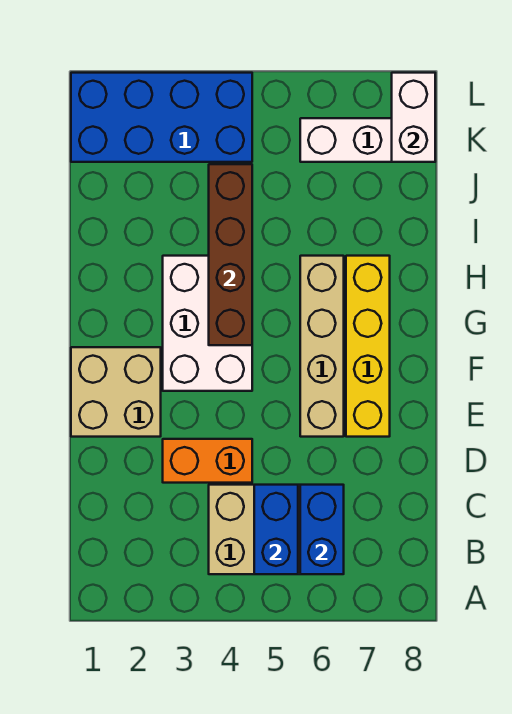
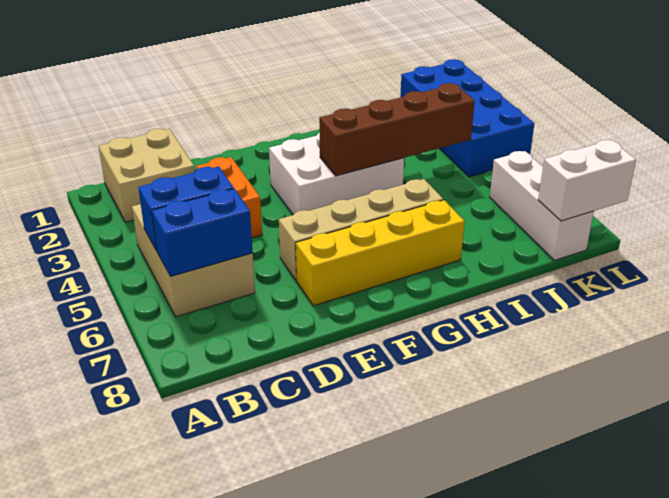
tan brick E1:F2 level 1 -> tan brick B1:C2 level 1

